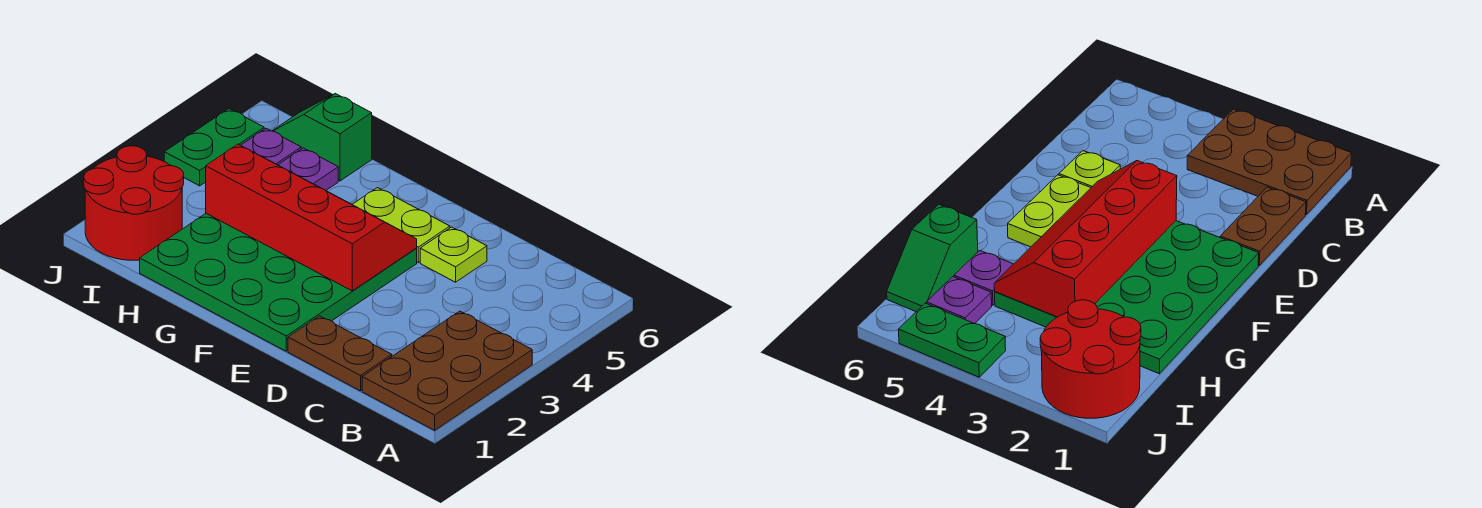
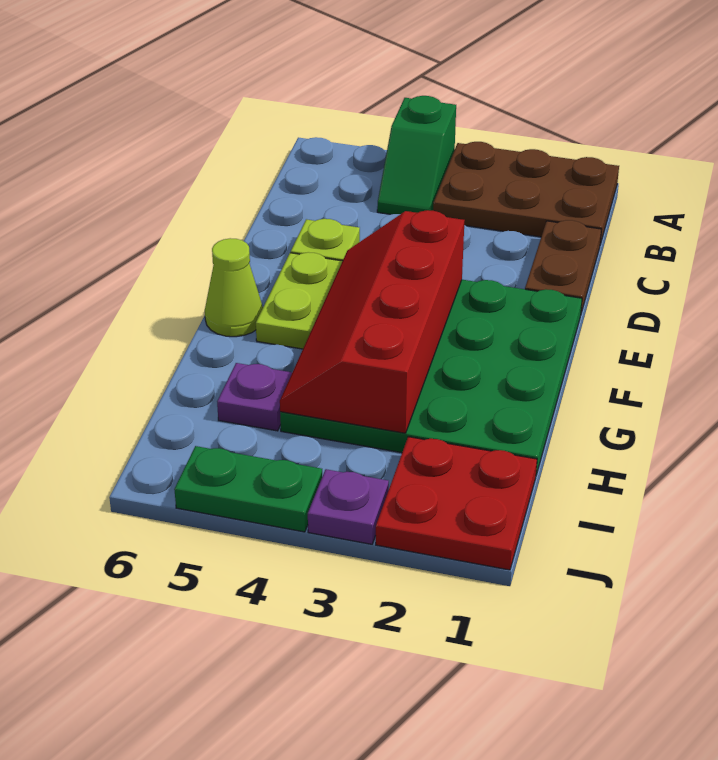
none -> lime cone F6 level 1
green slope H6:I6 level 1 top H -> green slope A4:B4 level 1 top A
red round brick I1:J2 level 1 -> red plate I1:J2 level 1
purple plate I5 level 1 -> purple plate J3 level 1

